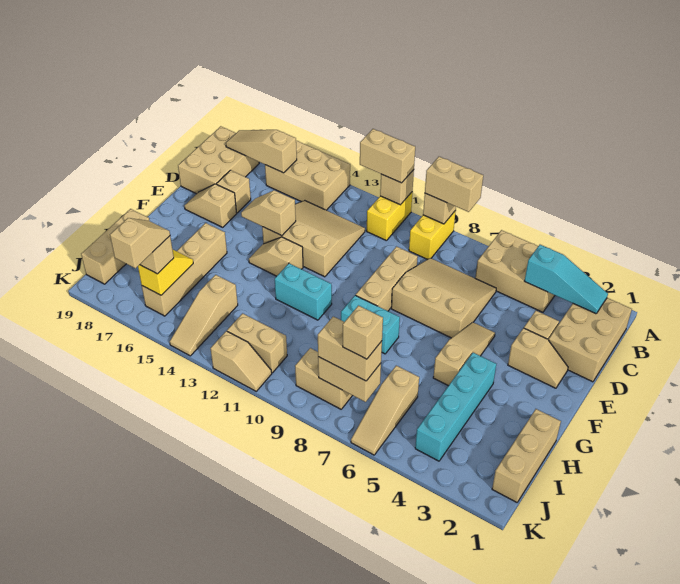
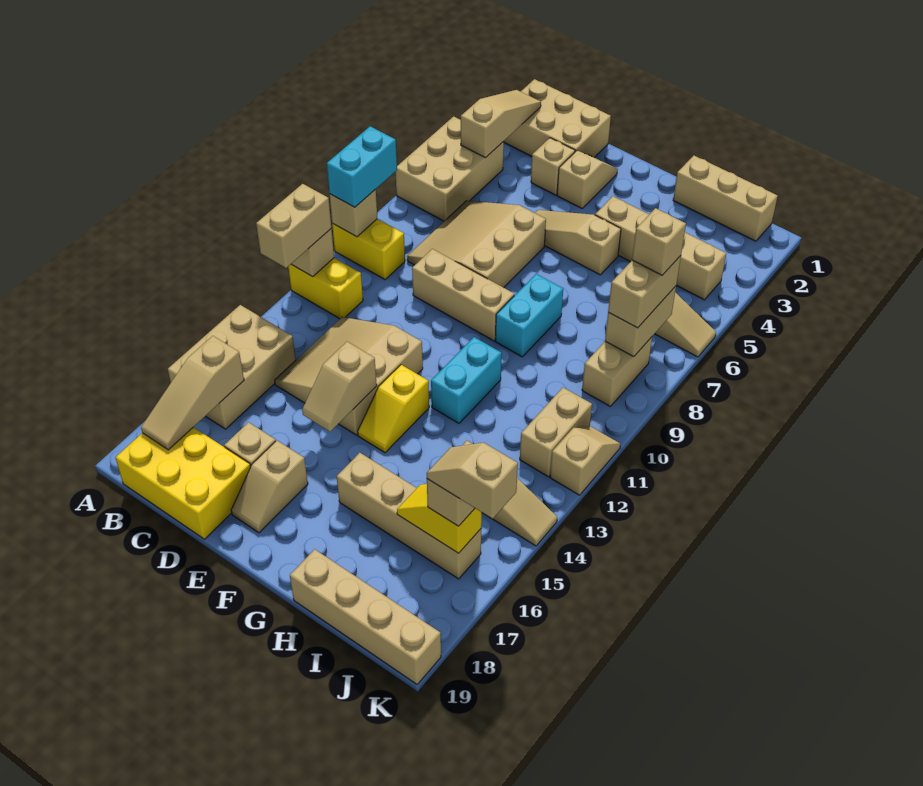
tan brick A8:A9 level 3 -> cyan brick A8:A9 level 3
cyan slope B2:B4 level 2 top 4 -> tan slope B2:B4 level 2 top 4
tan brick B18:D19 level 1 -> yellow brick B18:D19 level 1
tan slope F13:F14 level 1 top 13 -> yellow slope F13:F14 level 1 top 13
cyan brick G4:J4 level 1 -> tan brick G4:J4 level 1
tan brick H19:J19 level 1 -> tan brick H19:K19 level 1

